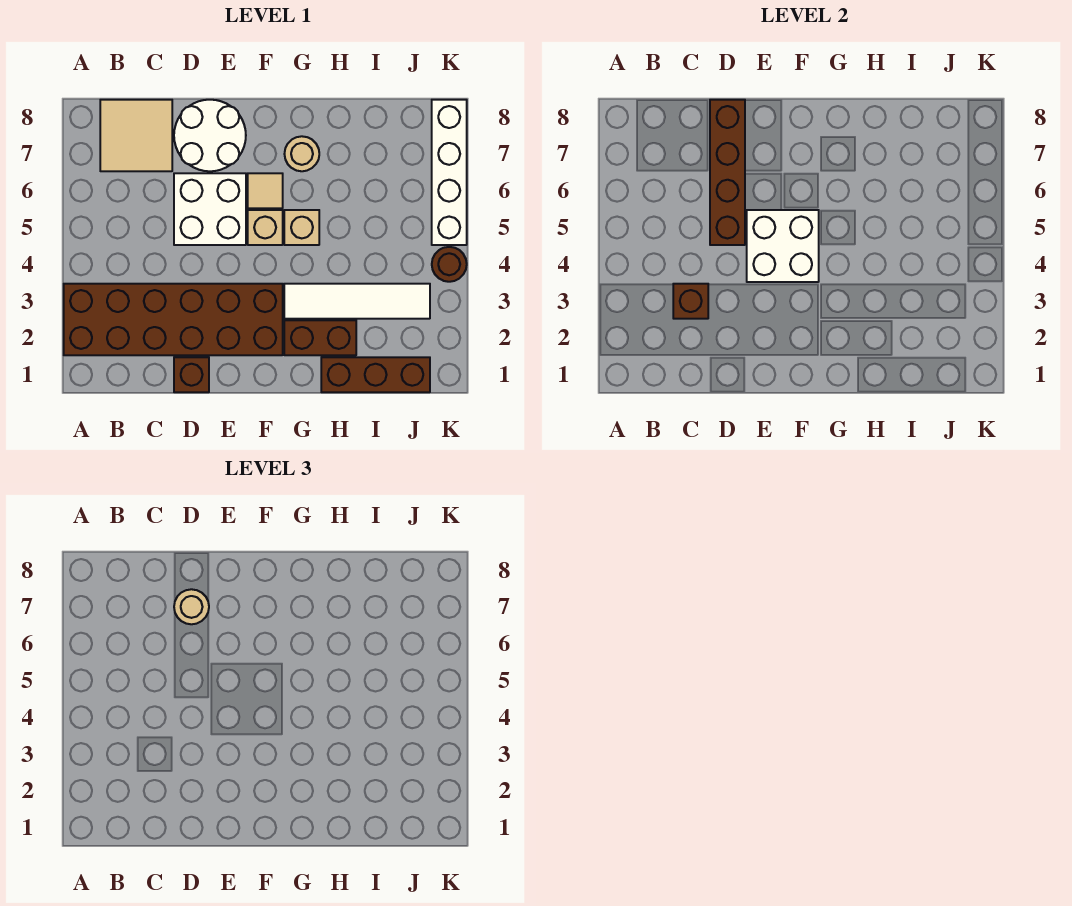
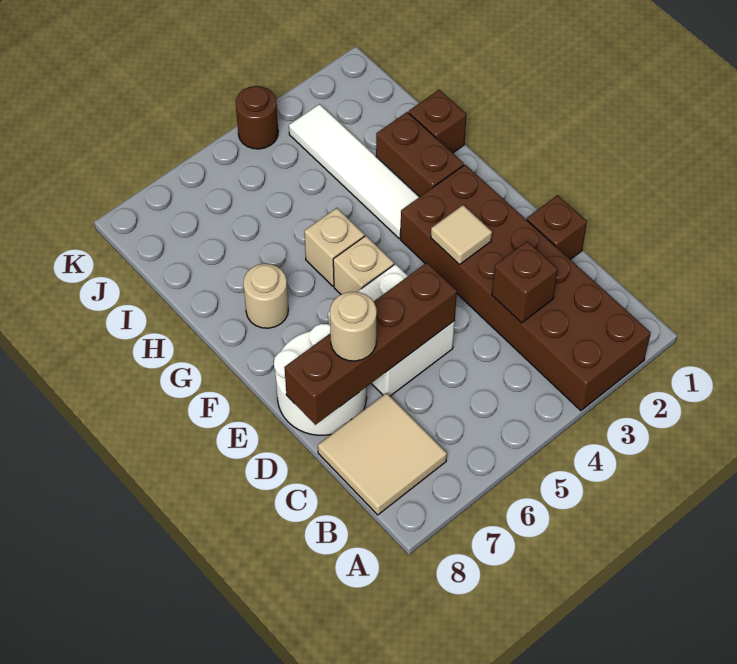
white brick E4:F5 level 2 -> none
tan tile F6 level 1 -> tan tile E3 level 2
brown brick H1:J1 level 1 -> brown brick H1 level 1
white brick K5:K8 level 1 -> none

